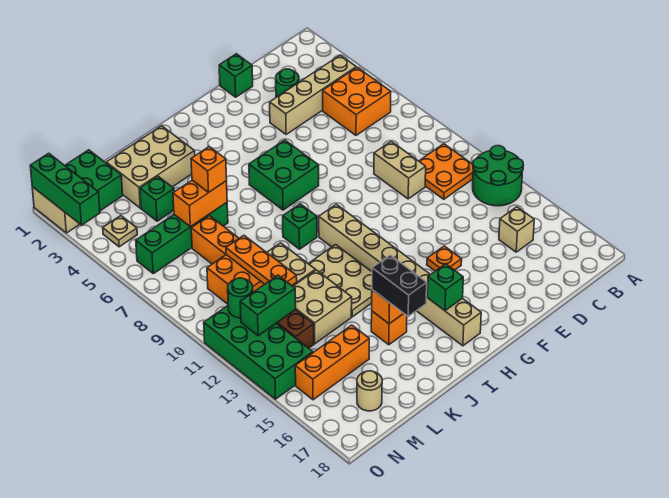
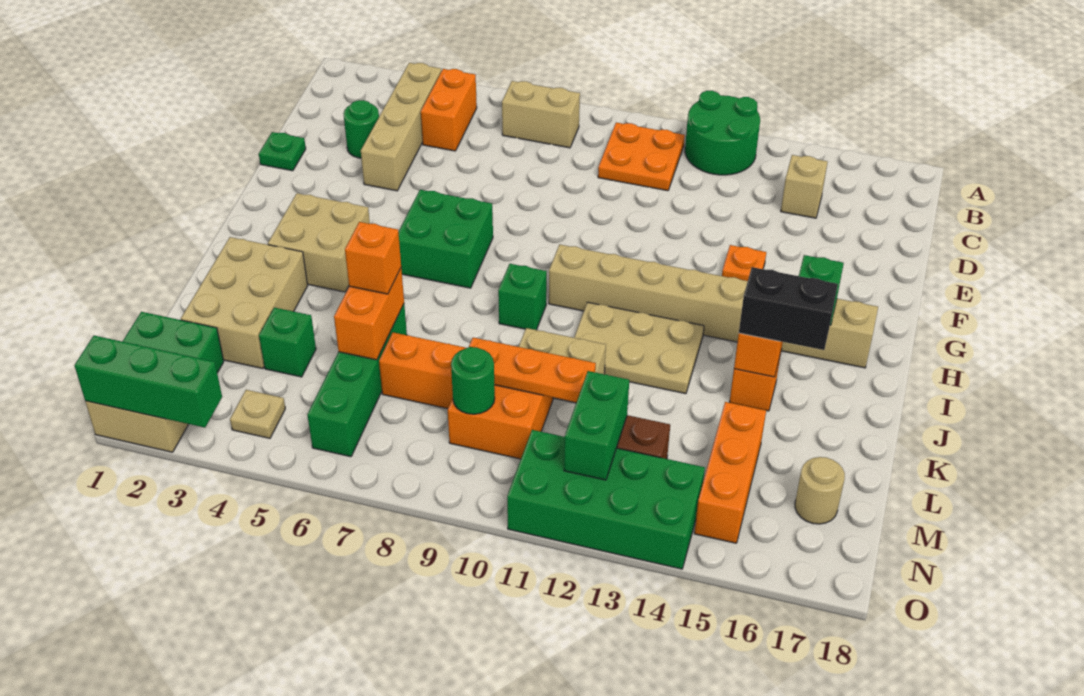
orange brick B5:C6 level 1 -> orange brick B5:C5 level 1
tan brick D9:D10 level 1 -> tan brick B7:B8 level 1
green brick E1 level 1 -> green plate E1 level 1
tan brick K12:L13 level 1 -> tan brick H3:I4 level 1
green round brick N11 level 2 -> green round brick M9 level 2

